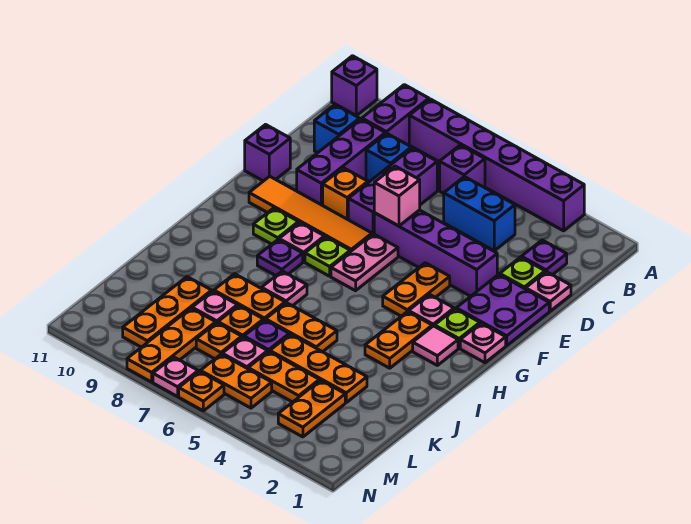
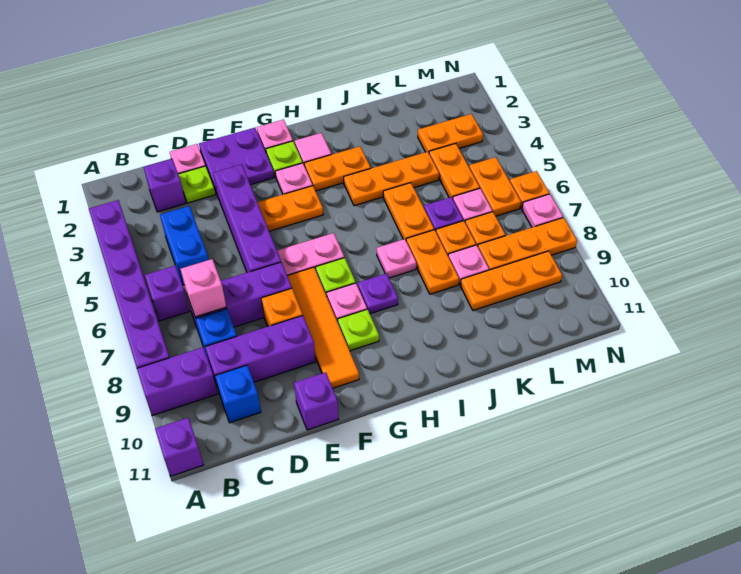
purple plate C2 level 1 -> purple brick C2 level 1
pink brick E6 level 2 -> pink brick C7 level 2
orange plate K3:K5 level 1 -> orange plate I4:K4 level 1

